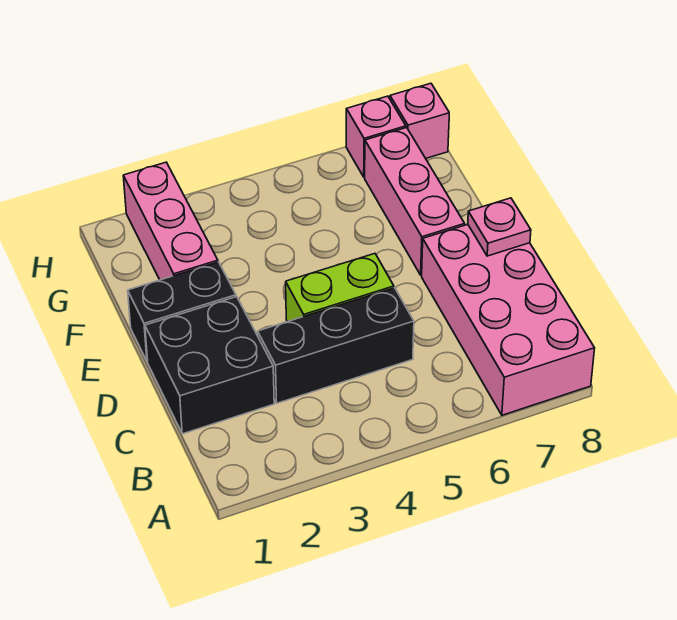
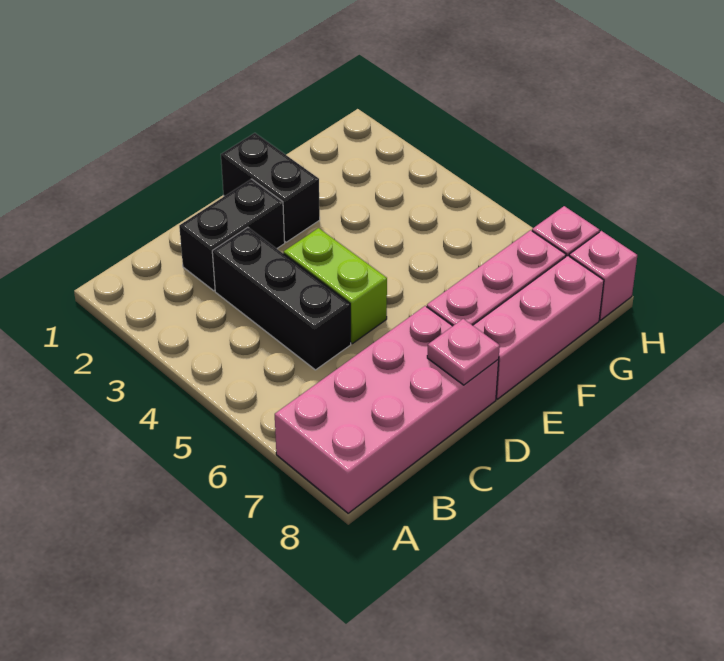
black brick C1:D2 level 1 -> black brick C2:D2 level 1
pink brick F2:H2 level 1 -> pink brick E8:G8 level 1

